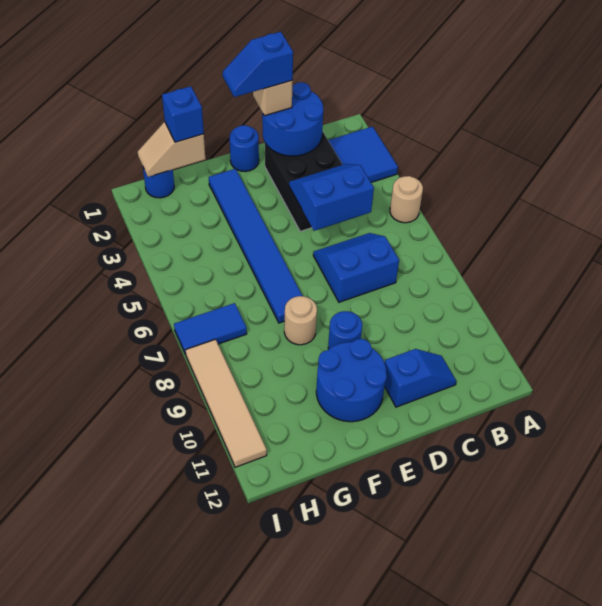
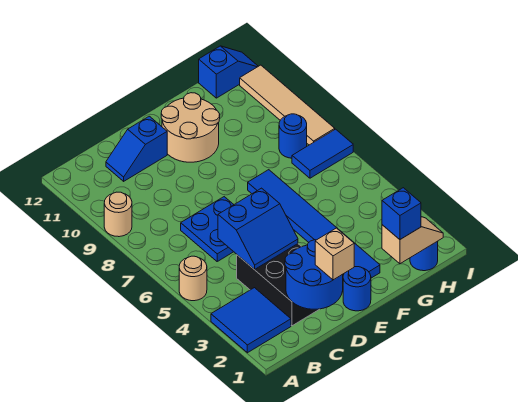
blue slope C6:D7 level 1 top 7 -> blue plate C6:D7 level 1
blue slope D1:E1 level 4 top D -> blue slope H12:I12 level 1 top H
blue round brick E9 level 1 -> blue round brick H8 level 1
blue round brick E10:F11 level 1 -> tan round brick E10:F11 level 1
tan round brick F8 level 1 -> tan round brick A9 level 1

